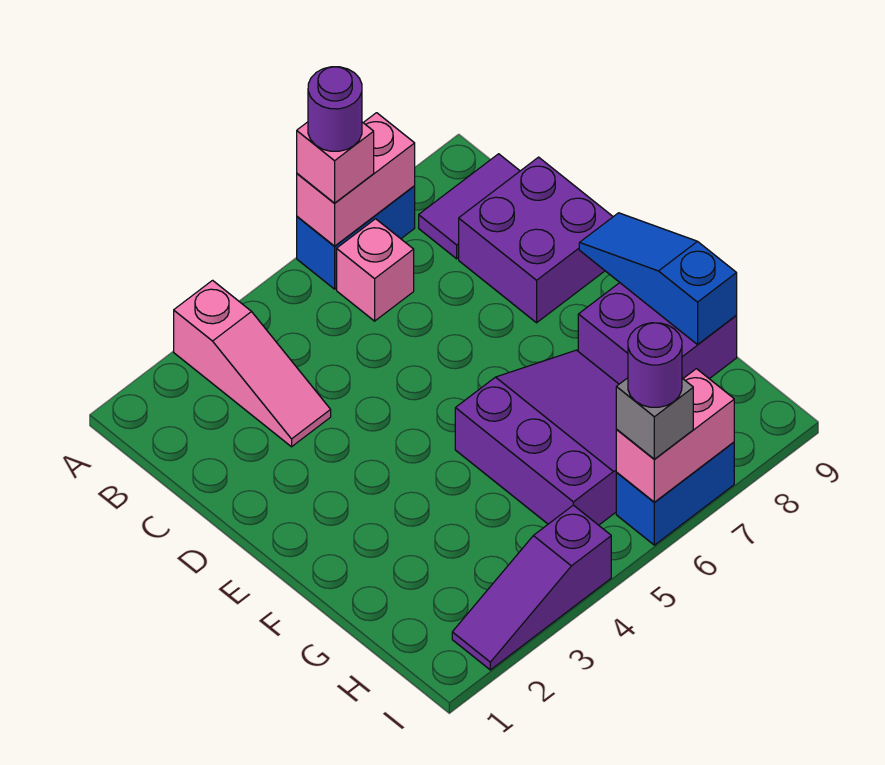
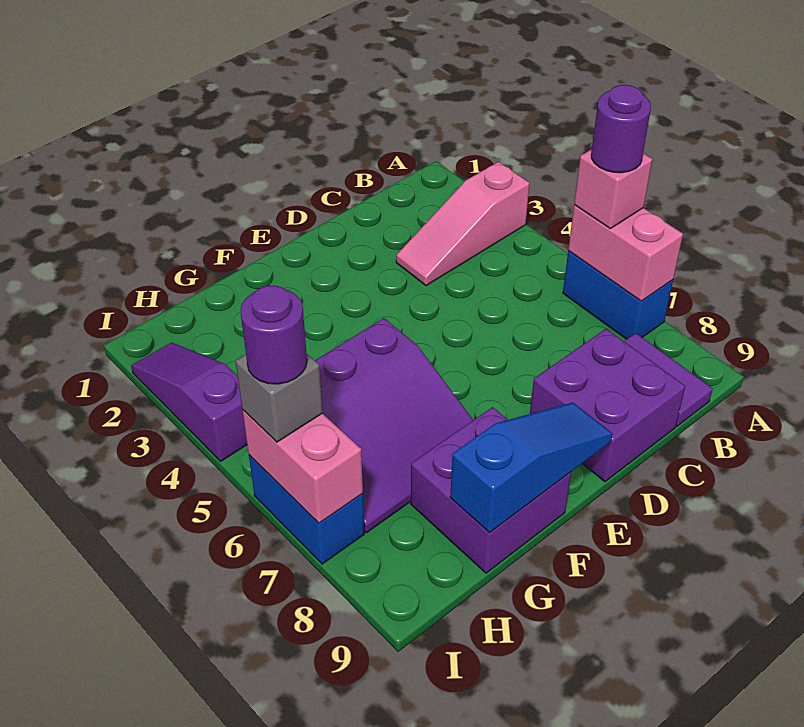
pink brick B6 level 1 -> none

